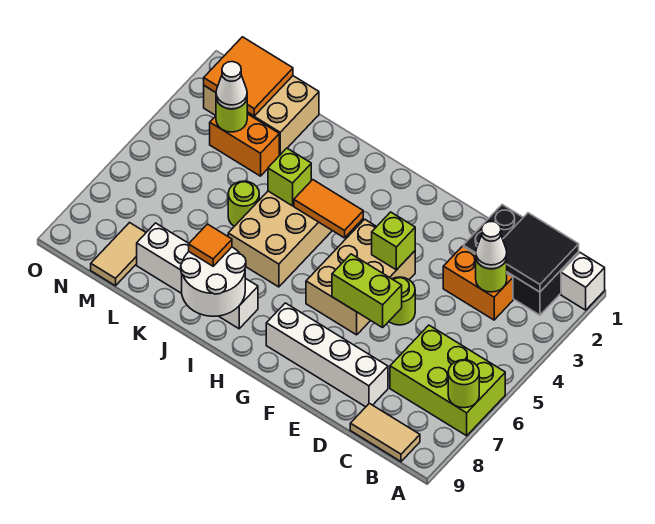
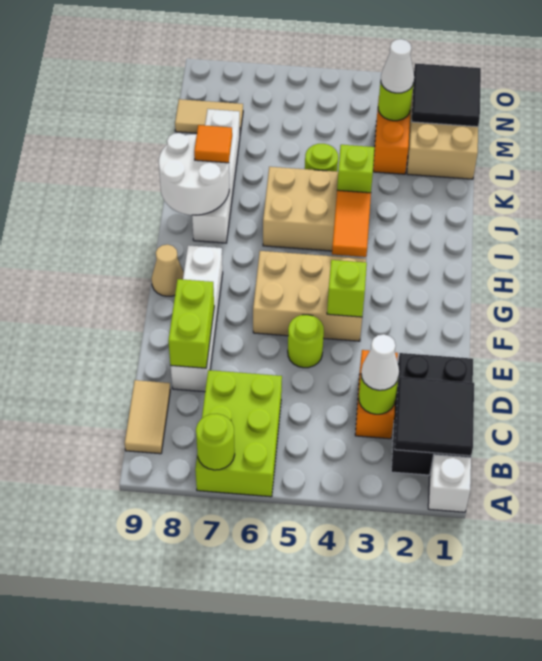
lime brick E6:F6 level 2 -> lime brick D8:E8 level 2
none -> tan cone G9 level 1
orange tile M1:N2 level 2 -> black tile M1:N2 level 2

